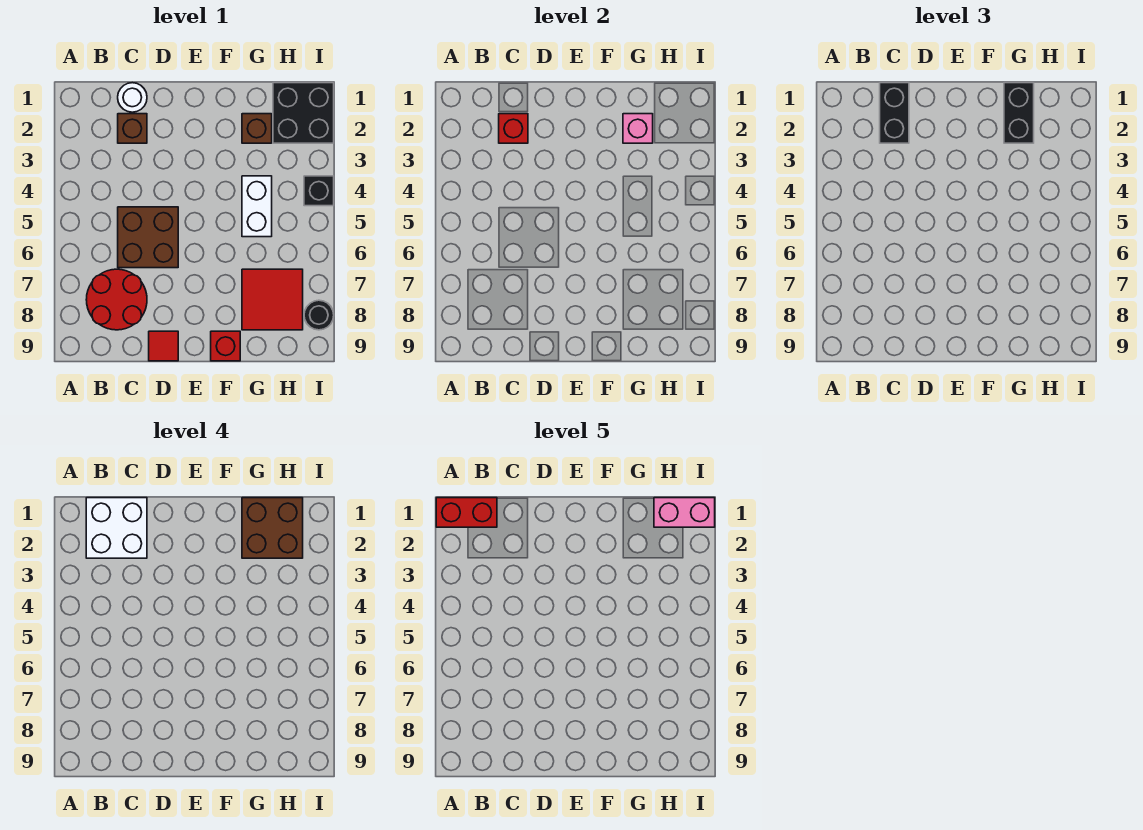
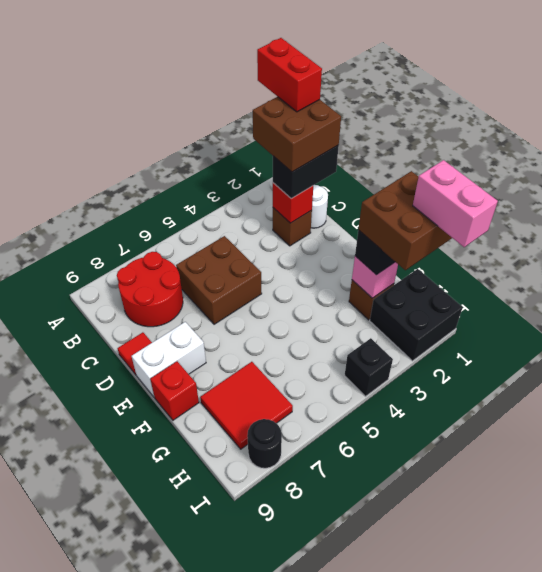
white brick B1:C2 level 4 -> brown brick B1:C2 level 4
white brick G4:G5 level 1 -> white brick E8:E9 level 1

